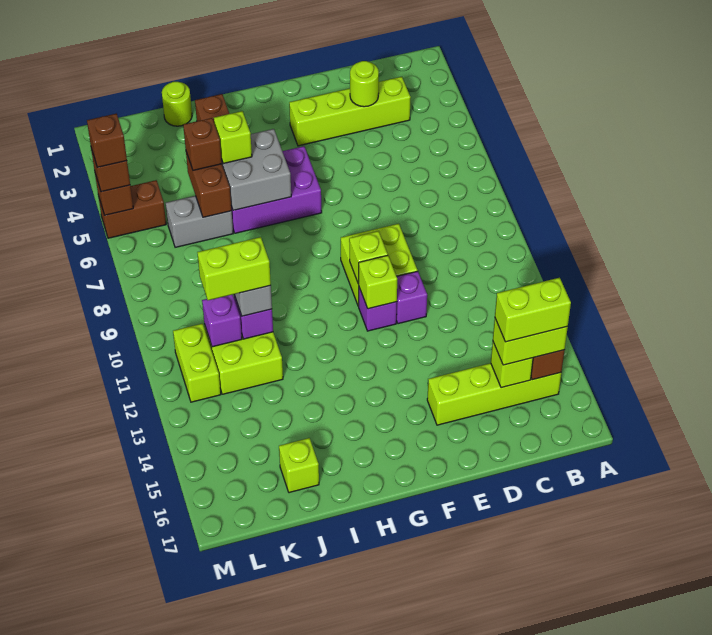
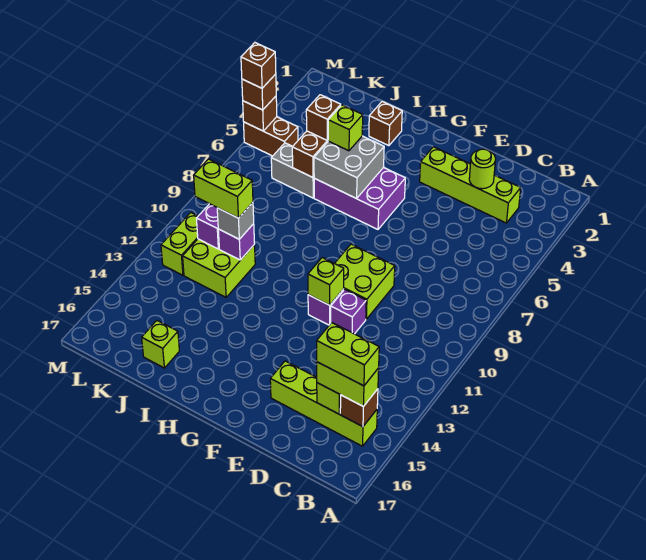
lime brick F10 level 2 -> none
lime round brick J1 level 1 -> none

